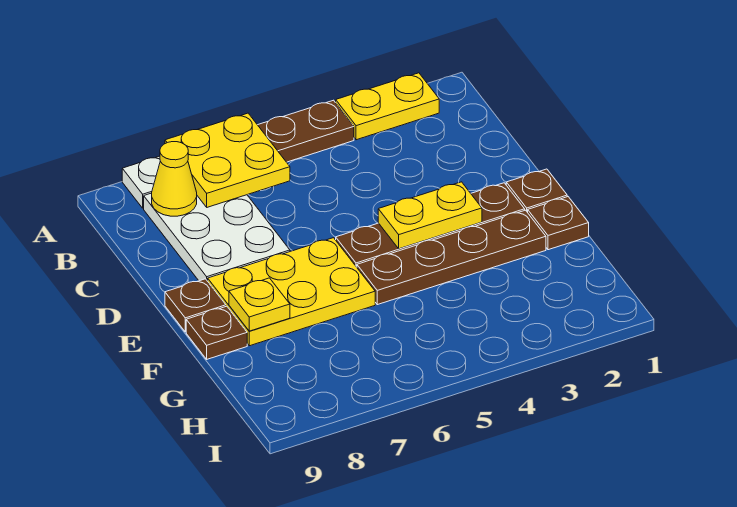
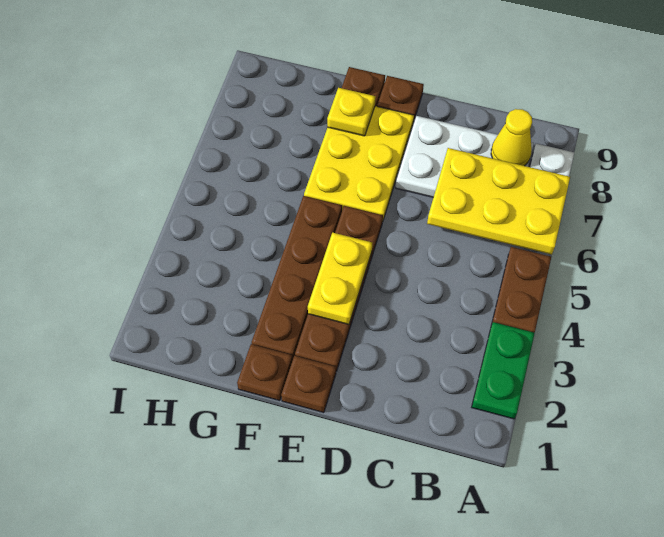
yellow plate A2:A3 level 1 -> green plate A2:A3 level 1
yellow plate A6:B7 level 2 -> yellow plate A6:C7 level 2

